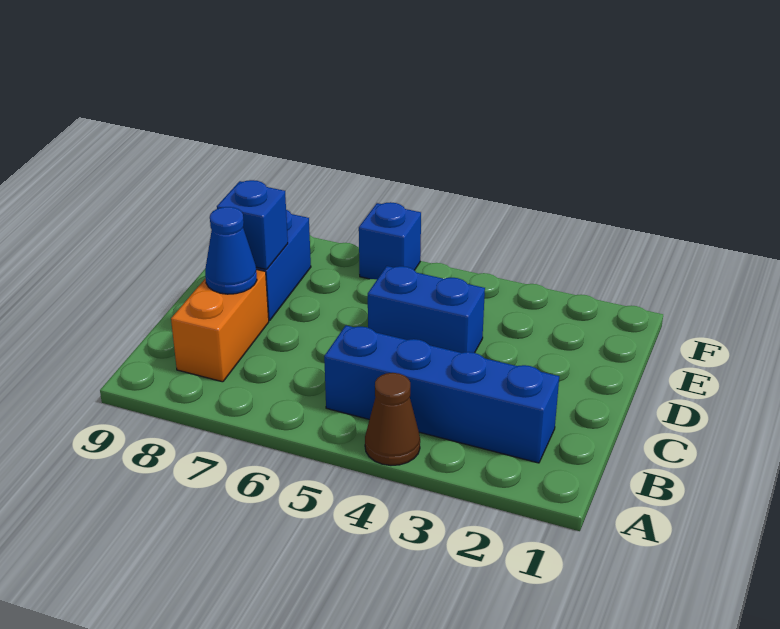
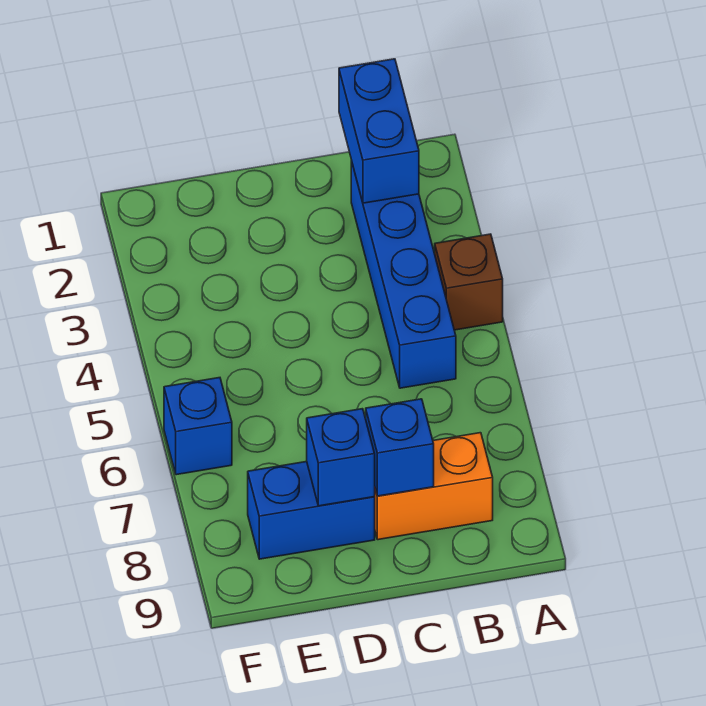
brown cone A4 level 1 -> brown brick A4 level 1
blue cone C8 level 2 -> blue brick C8 level 2
blue brick D4:D5 level 1 -> blue brick B1:B2 level 2

